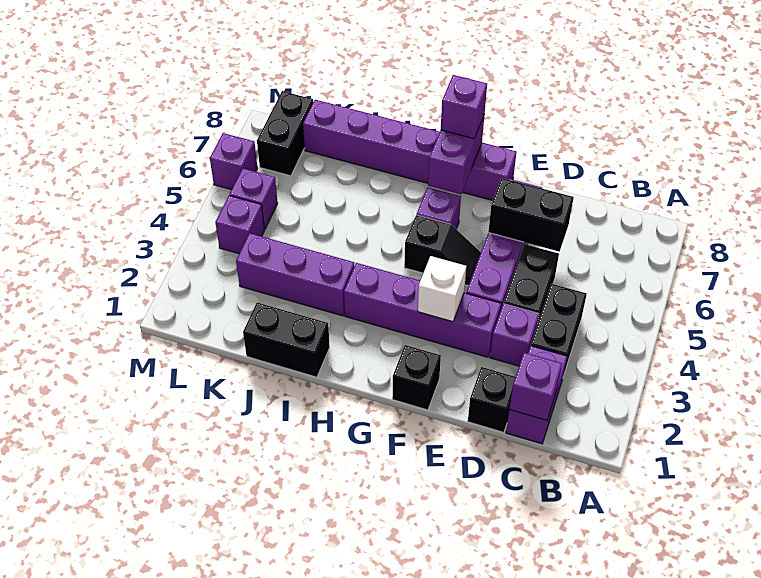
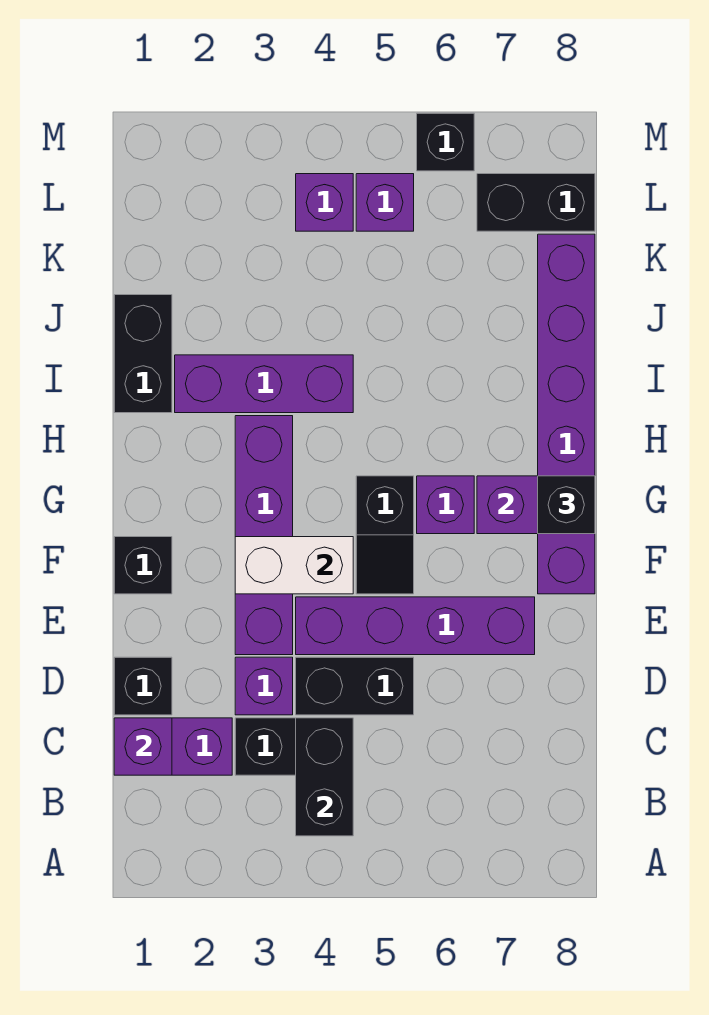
black brick D6:E6 level 2 -> black brick B4:C4 level 2
white brick F3 level 2 -> white brick F3:F4 level 2
purple brick G8 level 3 -> black brick G8 level 3
purple brick I3:K3 level 1 -> purple brick I2:I4 level 1
purple brick M6 level 1 -> black brick M6 level 1

